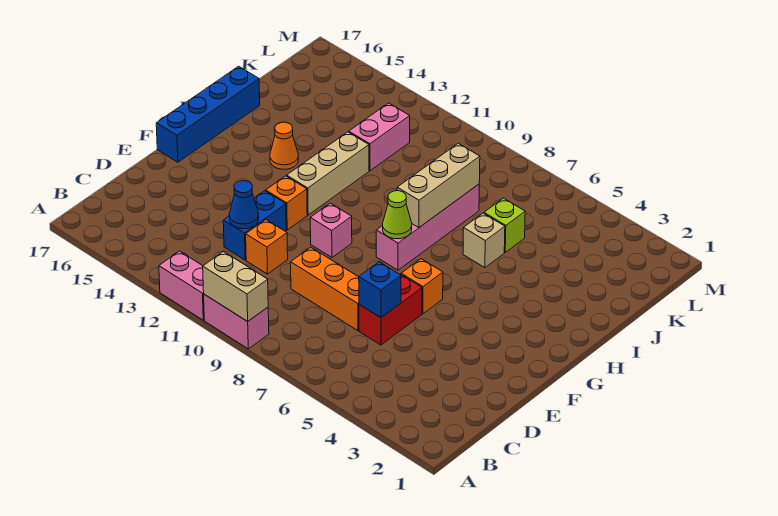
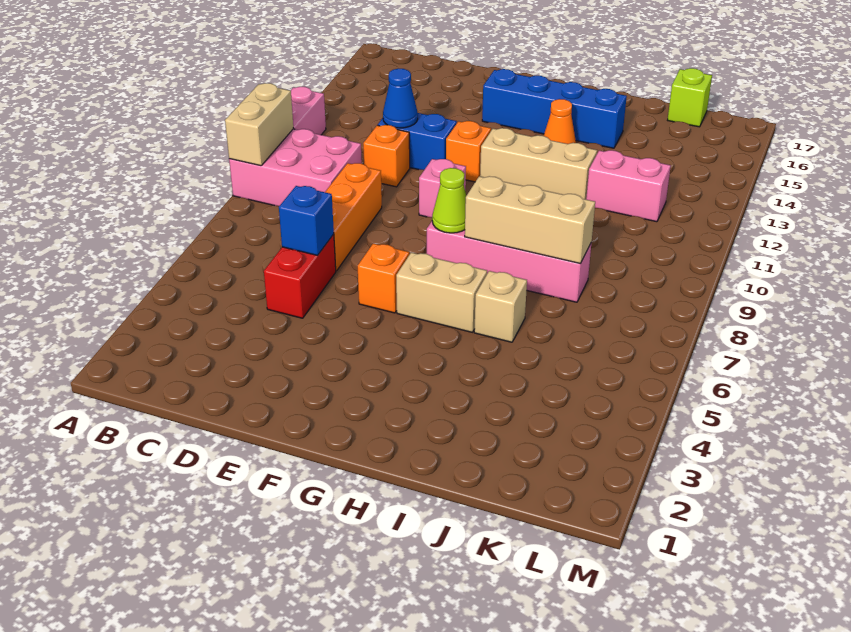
pink brick A9:A10 level 1 -> pink brick A9:C10 level 1
red brick D6:E6 level 1 -> red brick D5:D6 level 1
blue brick F17:I17 level 1 -> blue brick F15:I15 level 1
none -> tan brick G6:H6 level 1
lime brick J6 level 1 -> lime brick K17 level 1

